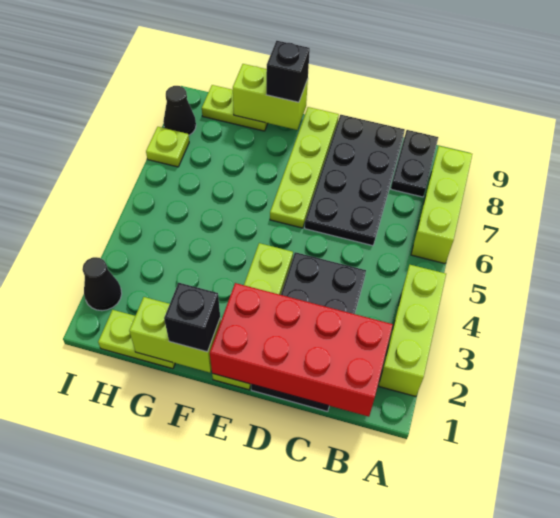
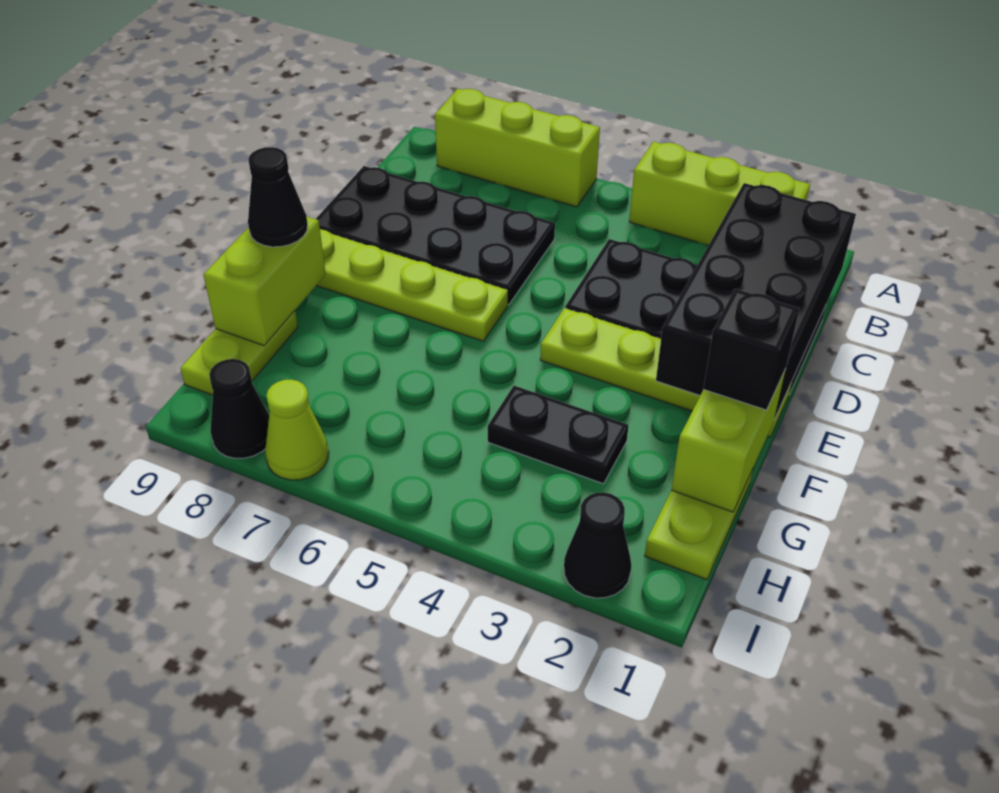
red brick B1:E2 level 2 -> black brick B1:E2 level 2
black plate B8:B9 level 1 -> black plate G3:G4 level 1
black brick F9 level 3 -> black cone F9 level 3
lime plate I7 level 1 -> lime cone I7 level 1

